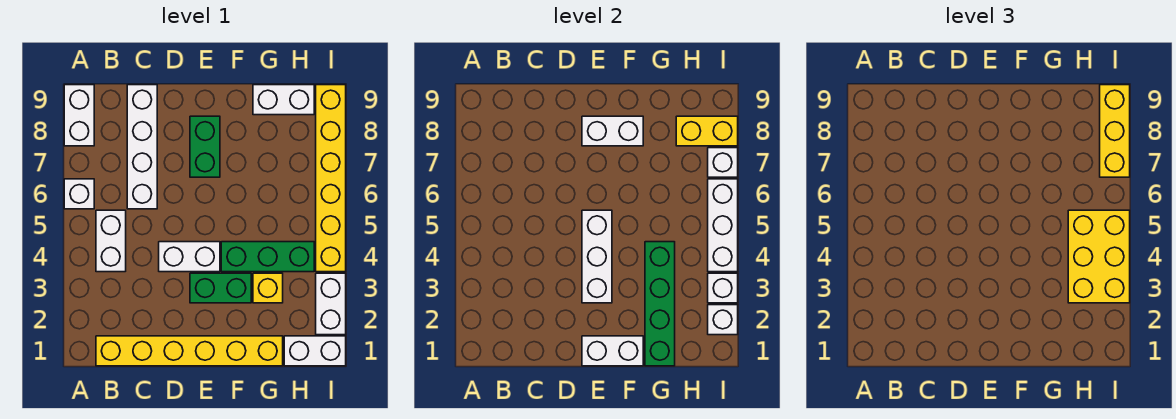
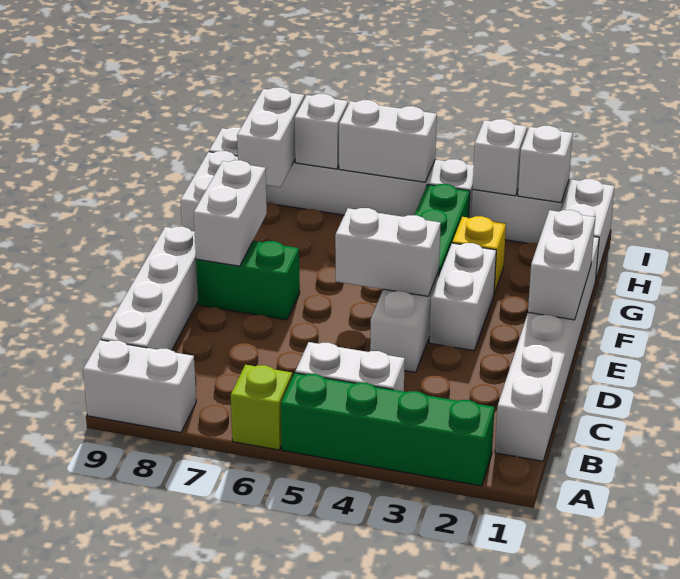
white brick A6 level 1 -> lime brick A6 level 1
yellow brick B1:G1 level 1 -> white brick B1:G1 level 1
white brick C6:C9 level 1 -> white brick B9:E9 level 1
green brick E3:F3 level 1 -> white brick E3:F3 level 1
white brick E3:E5 level 2 -> white brick E4:E5 level 2
green brick G1:G4 level 2 -> green brick A2:A5 level 1
yellow brick H3:I5 level 3 -> none
yellow brick H8:I8 level 2 -> white brick H8:I8 level 2
yellow brick I4:I9 level 1 -> white brick I4:I9 level 1
white brick I4:I6 level 2 -> white brick I5:I6 level 2
yellow brick I7:I9 level 3 -> none

